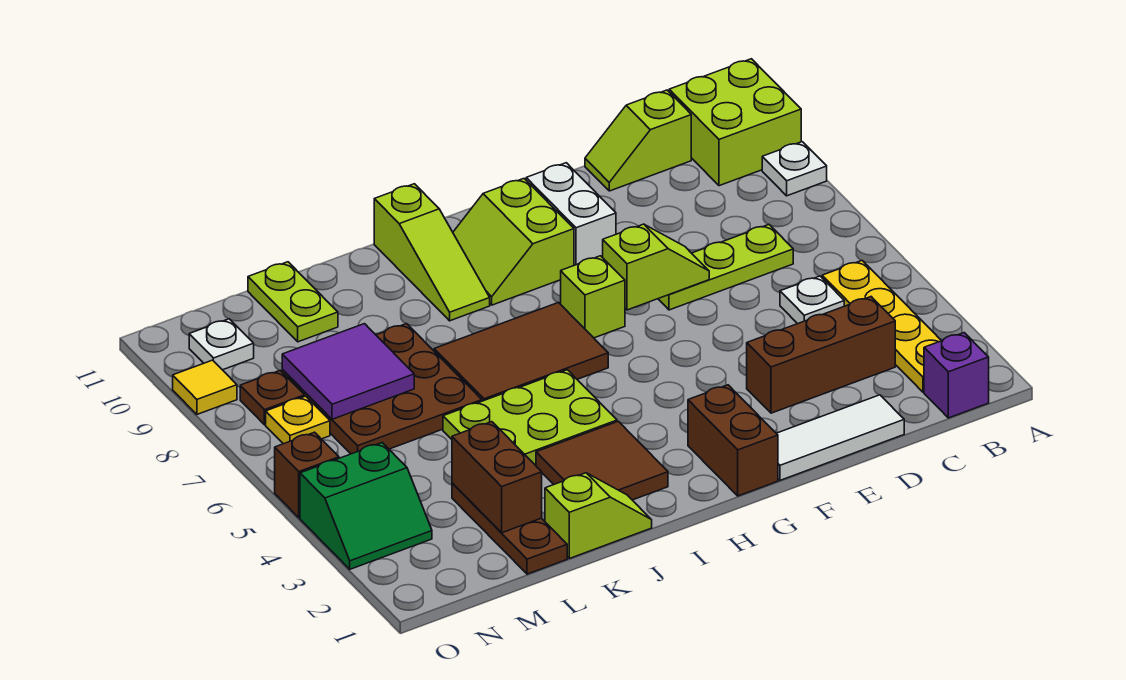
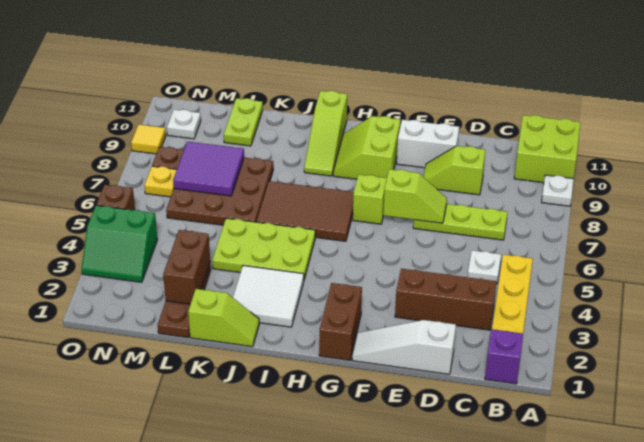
lime slope C11:D11 level 1 top C -> lime slope D9:E9 level 1 top D
white tile D1:F1 level 1 -> white slope D1:F1 level 1 top D
white brick F9:F10 level 1 -> white brick E10:F10 level 1
brown tile I2:J3 level 1 -> white tile I2:J3 level 1

